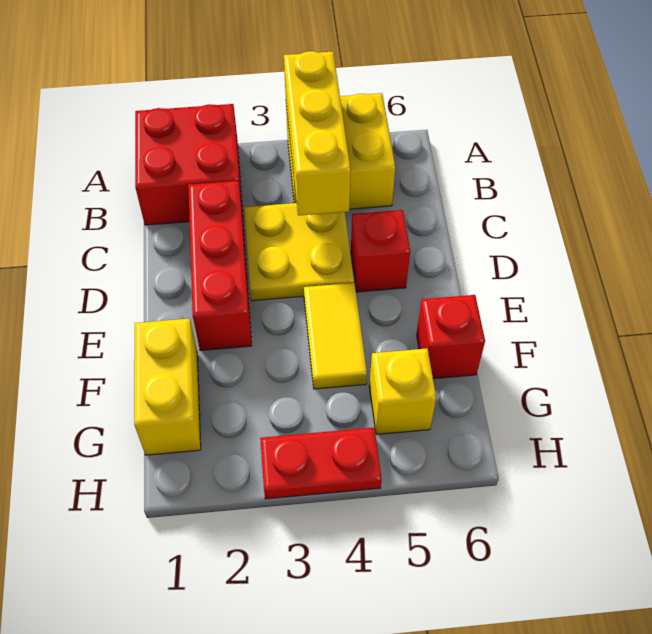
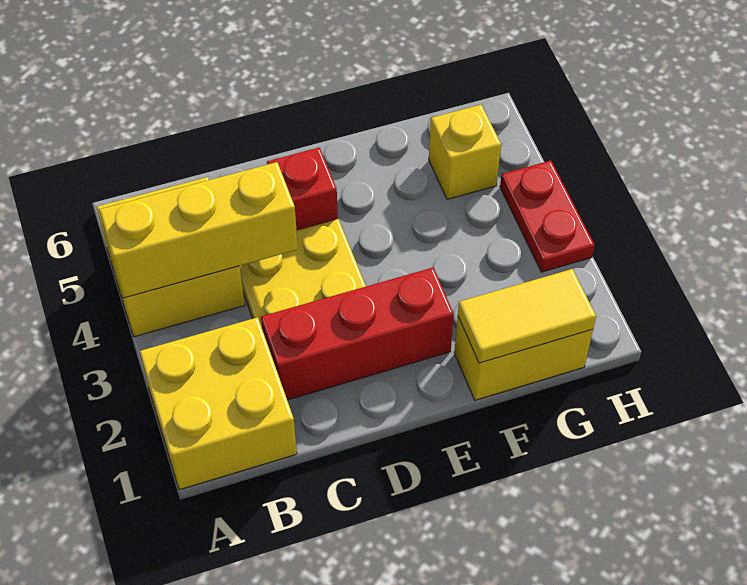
red brick A1:B2 level 1 -> yellow brick A1:B2 level 1
yellow tile E4:F4 level 1 -> yellow tile F1:G1 level 2
red brick F6 level 1 -> none

